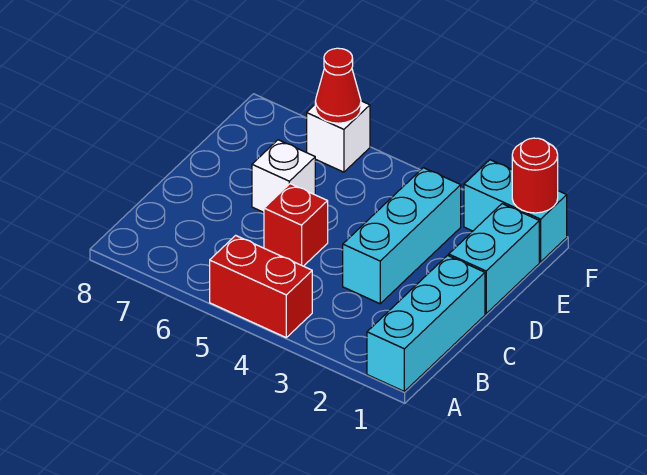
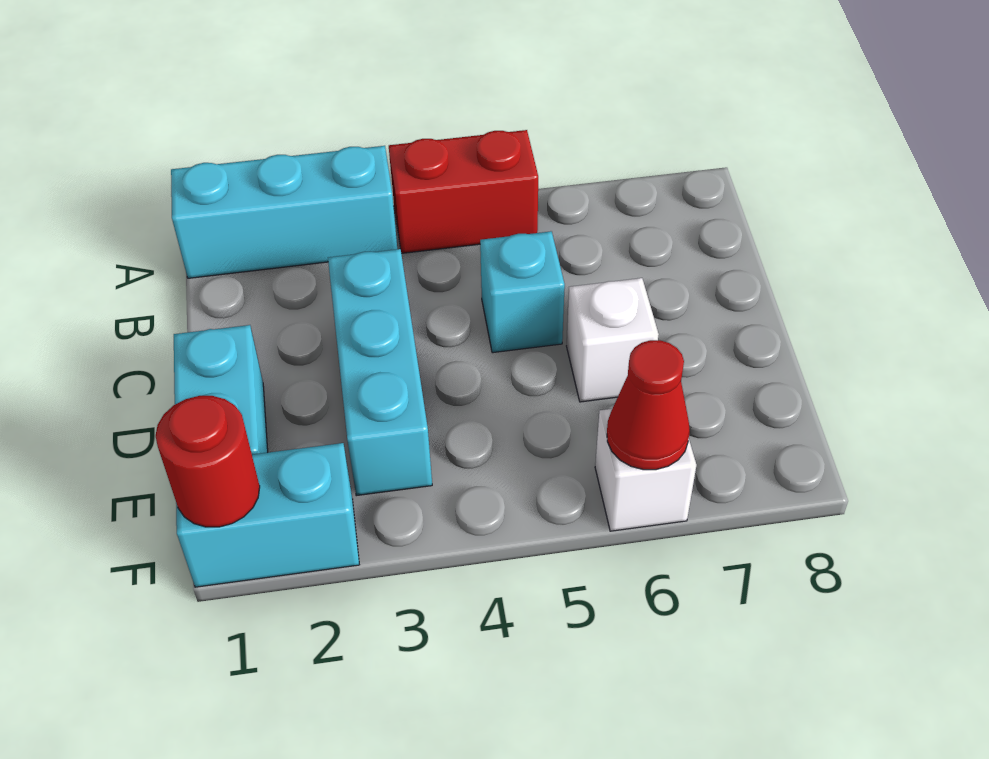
cyan brick A1:C1 level 1 -> cyan brick A1:A3 level 1
red brick C5 level 1 -> cyan brick C5 level 1

